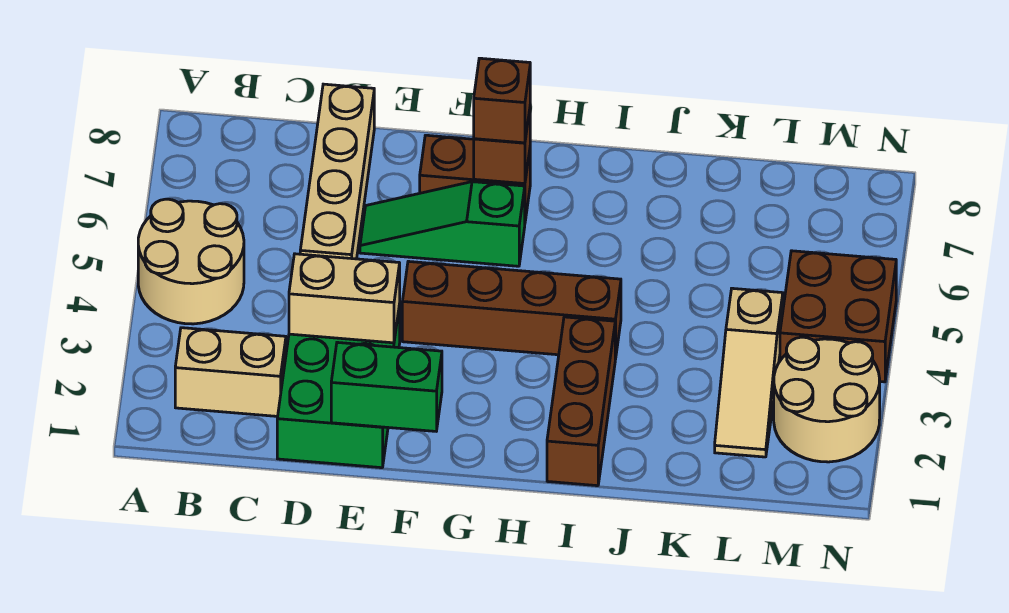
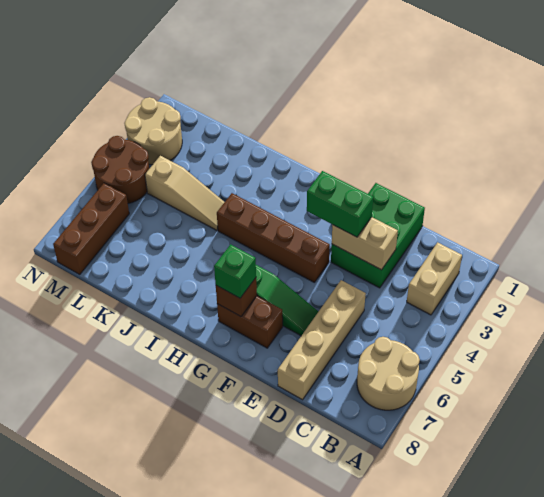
tan round brick A4:B5 level 1 -> tan round brick A6:B7 level 1
tan brick B2:C2 level 1 -> tan brick B2:B3 level 1
green brick E1:F1 level 2 -> green brick E3:F3 level 3
brown brick G7 level 3 -> green brick G7 level 3
brown brick I1:I3 level 1 -> brown brick M6:M8 level 1
tan slope L2:L4 level 1 top 4 -> tan slope J4:L4 level 1 top L
brown brick M4:N5 level 1 -> brown round brick M4:N5 level 1

